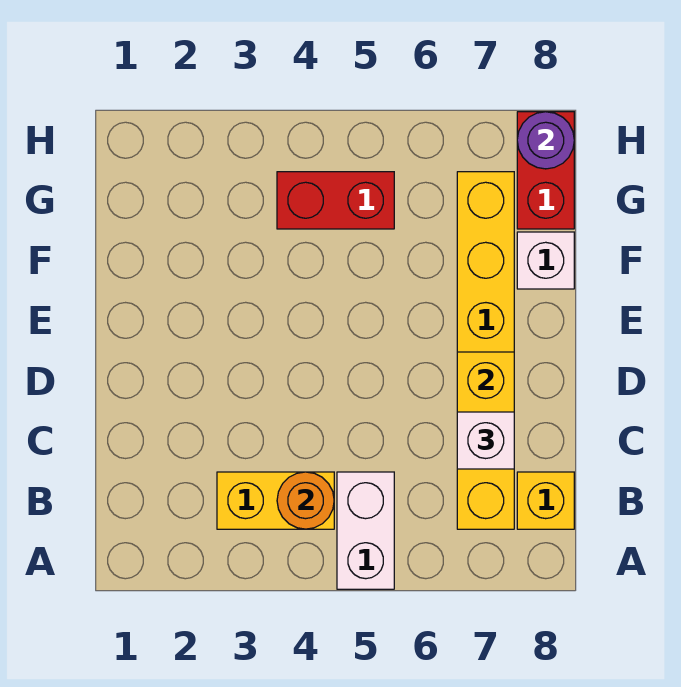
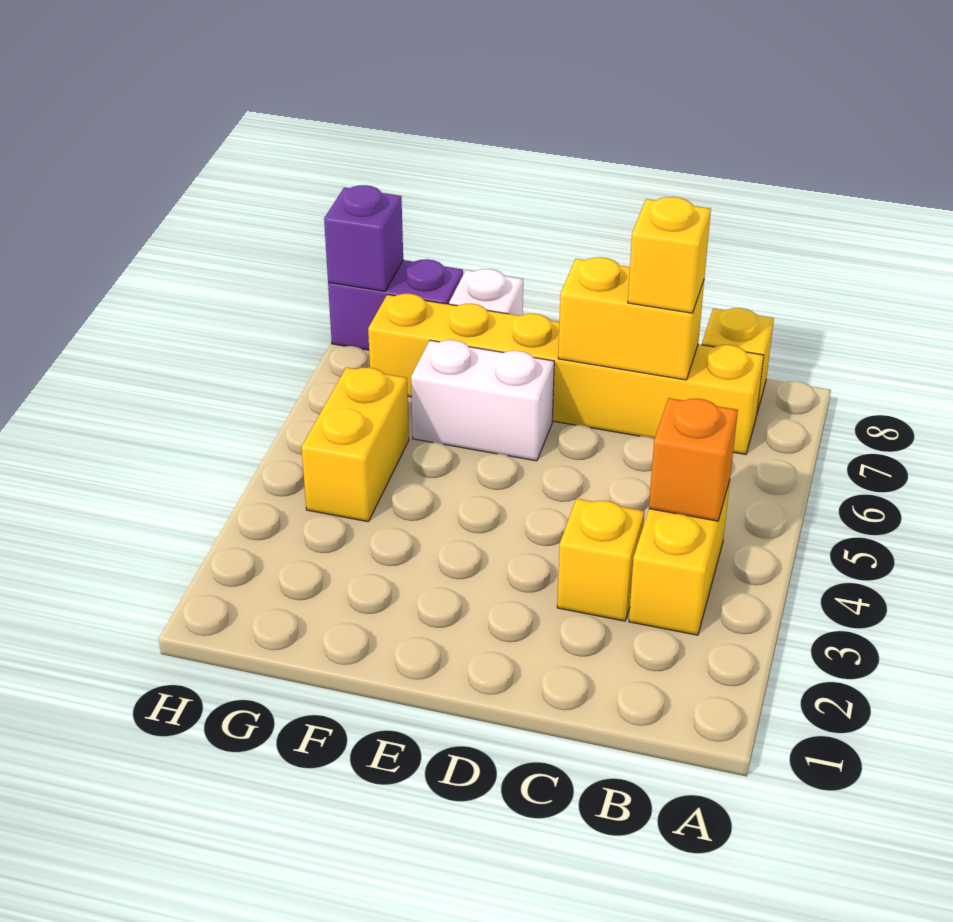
white brick A5:B5 level 1 -> white brick E6:F6 level 1
orange round brick B4 level 2 -> orange brick B4 level 2
none -> yellow brick C3 level 1
white brick C7 level 3 -> yellow brick C7 level 3
red brick G4:G5 level 1 -> yellow brick G4:G5 level 1
red brick G8:H8 level 1 -> purple brick G8:H8 level 1
purple round brick H8 level 2 -> purple brick H8 level 2

